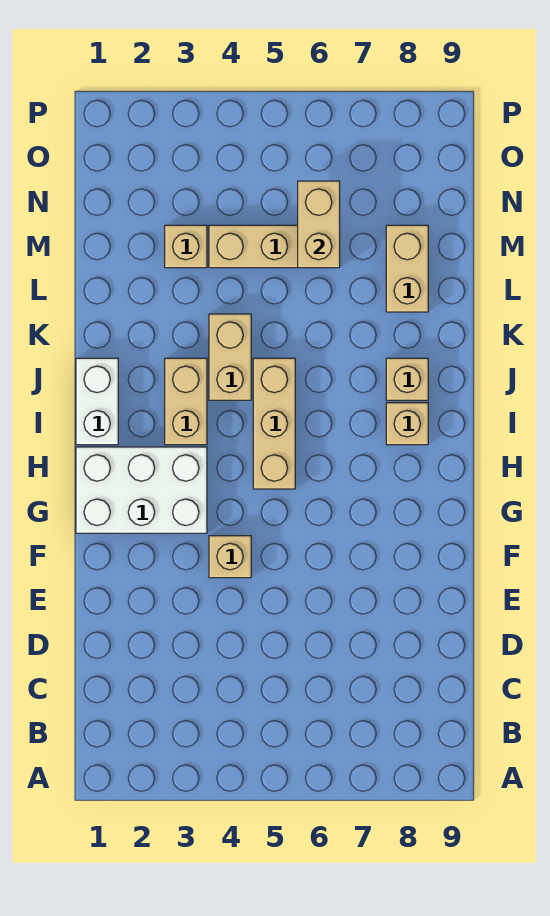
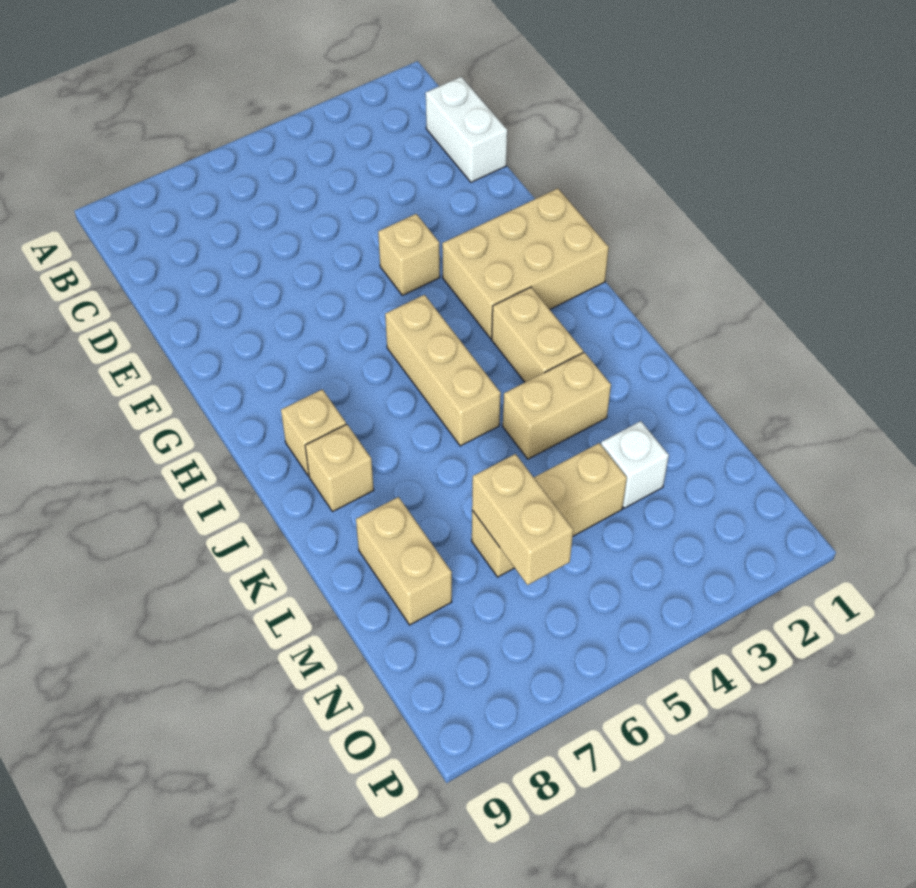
white brick G1:H3 level 1 -> tan brick G1:H3 level 1
white brick I1:J1 level 1 -> white brick C1:D1 level 1
tan brick J4:K4 level 1 -> tan brick K3:K4 level 1
tan brick M3 level 1 -> white brick M3 level 1

